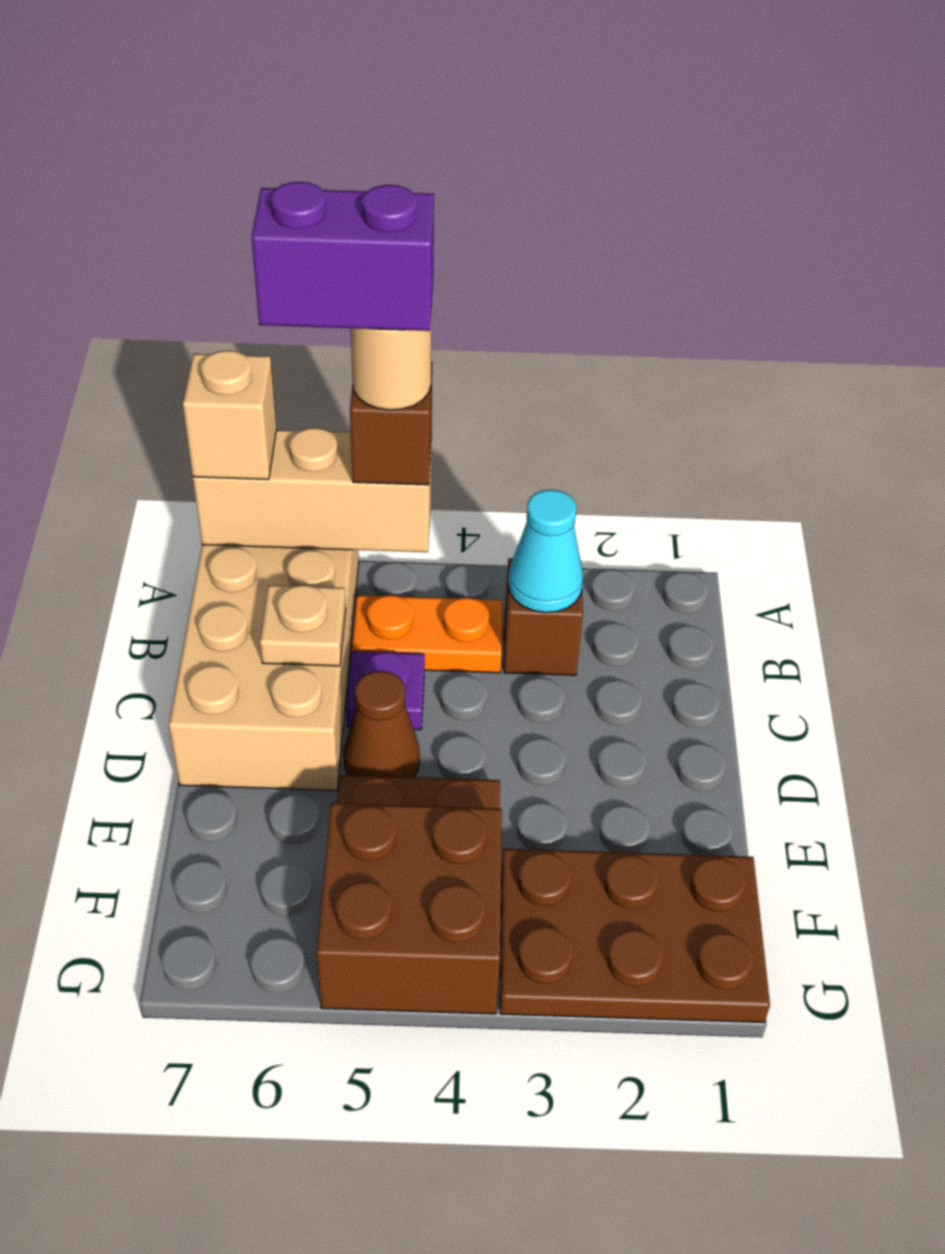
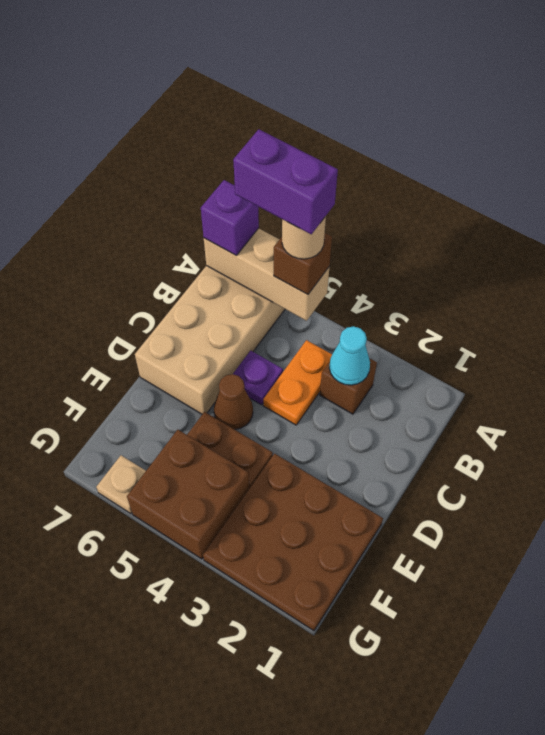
tan brick A7 level 3 -> purple brick A7 level 3
orange plate B4:B5 level 1 -> orange plate B4:C4 level 1
tan plate C6 level 2 -> tan plate G6 level 1
brown plate F1:G3 level 1 -> brown plate E1:G3 level 1

